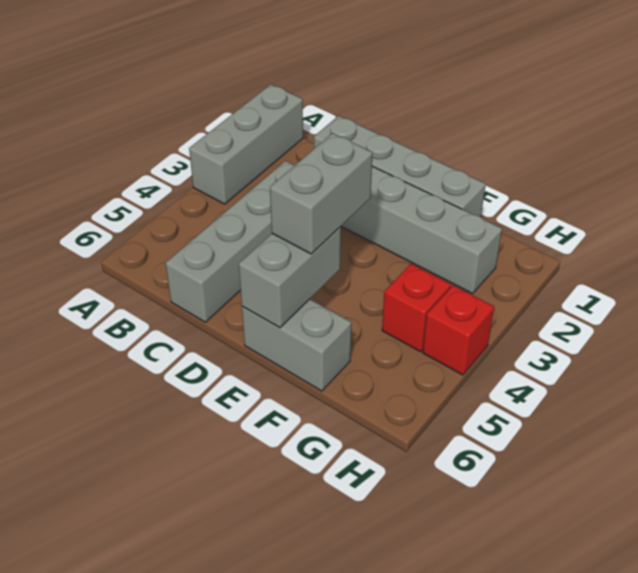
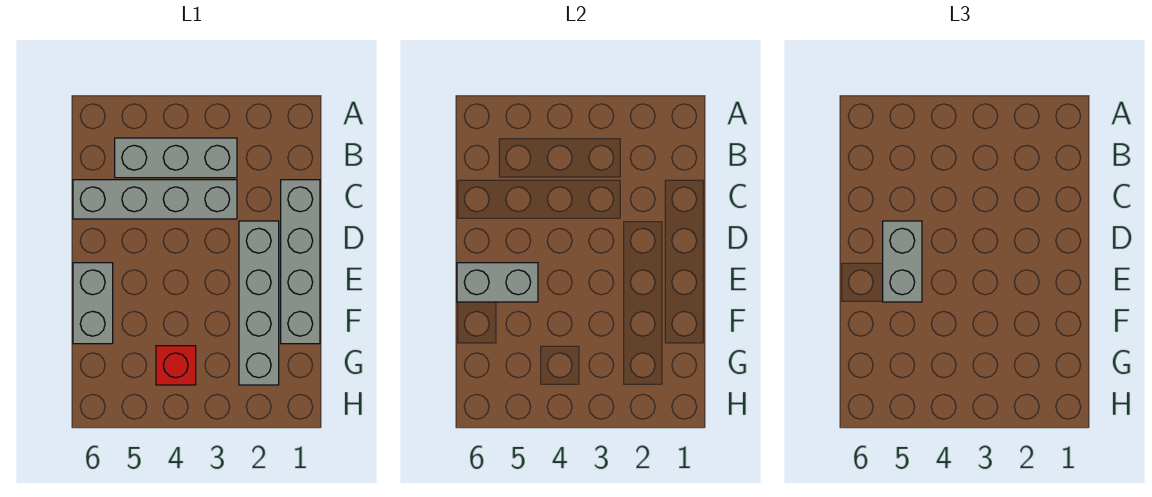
grey brick A1:A3 level 1 -> grey brick B3:B5 level 1
grey brick E4:E5 level 3 -> grey brick D5:E5 level 3
red brick H4 level 1 -> none

